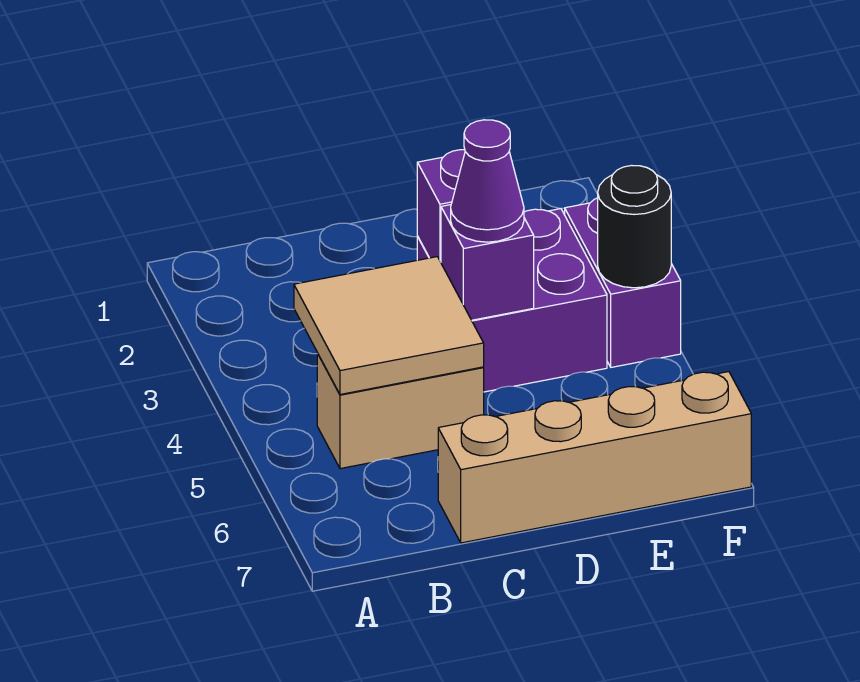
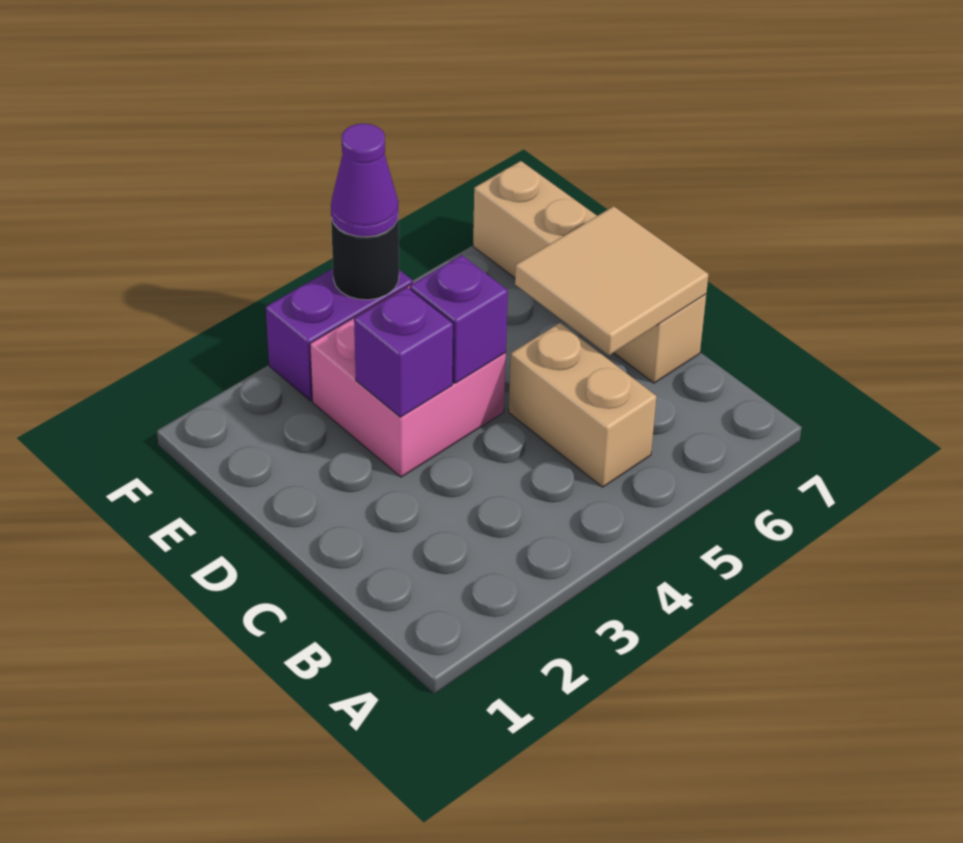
tan tile B4:C5 level 2 -> tan tile C6:D7 level 2
purple brick D3:E4 level 1 -> pink brick D3:E4 level 1
purple cone D4 level 3 -> purple cone F4 level 3

